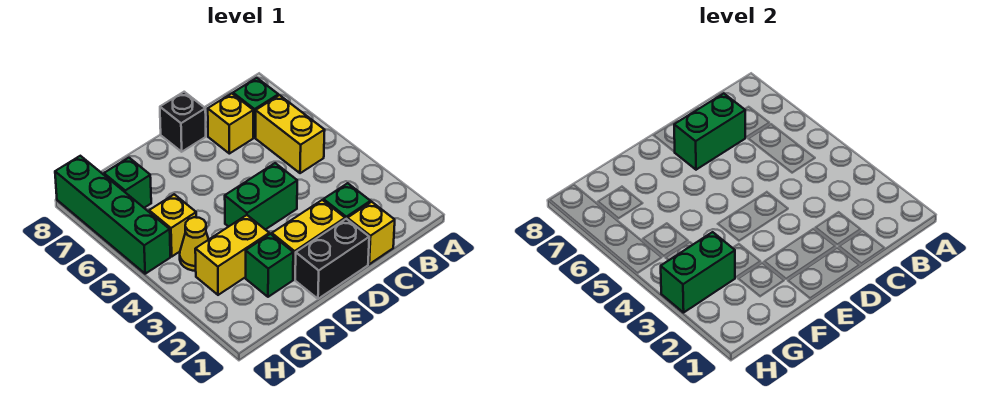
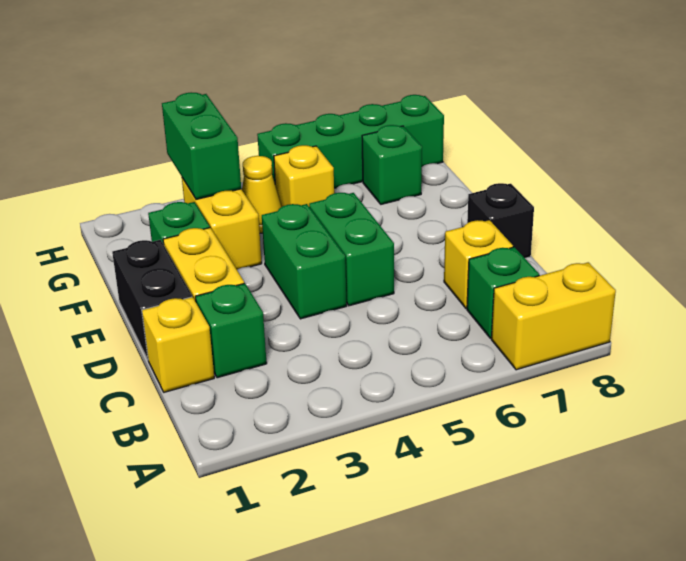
yellow brick B5:B6 level 1 -> yellow brick A7:A8 level 1
green brick C7:D7 level 2 -> green brick D5:E5 level 1

